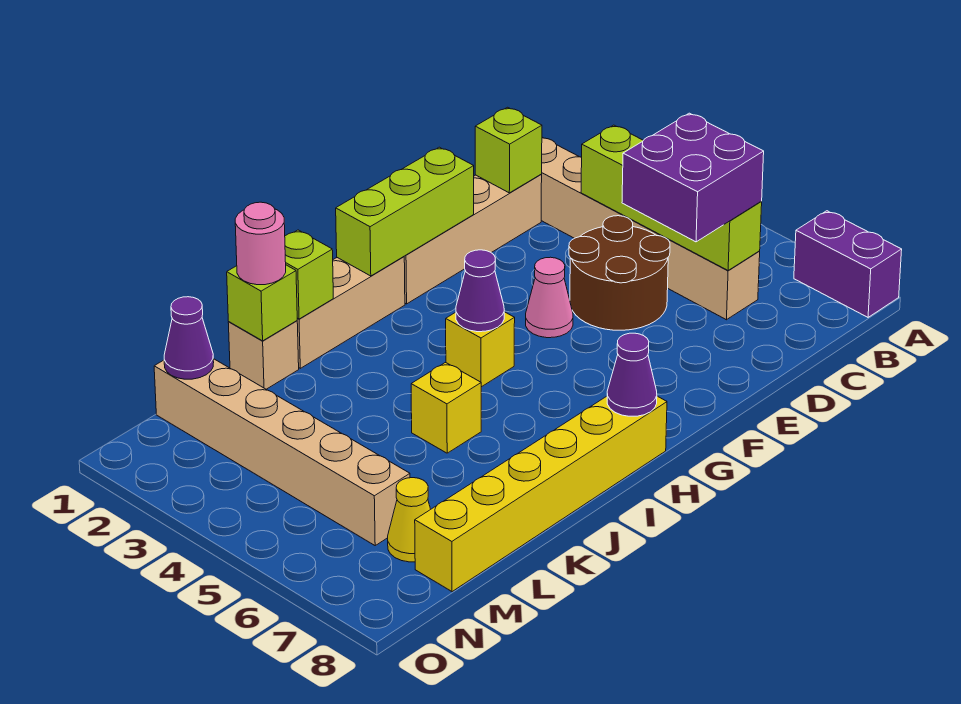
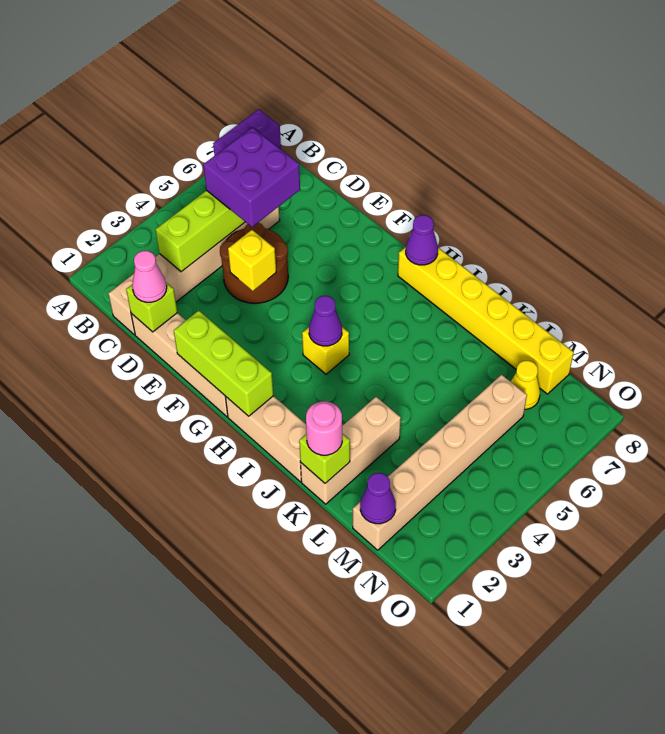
pink cone F4 level 1 -> pink cone D1 level 3
lime brick J1 level 2 -> none
yellow brick J5 level 1 -> yellow brick E4 level 2
tan brick K1 level 1 -> tan brick K1:K3 level 1

